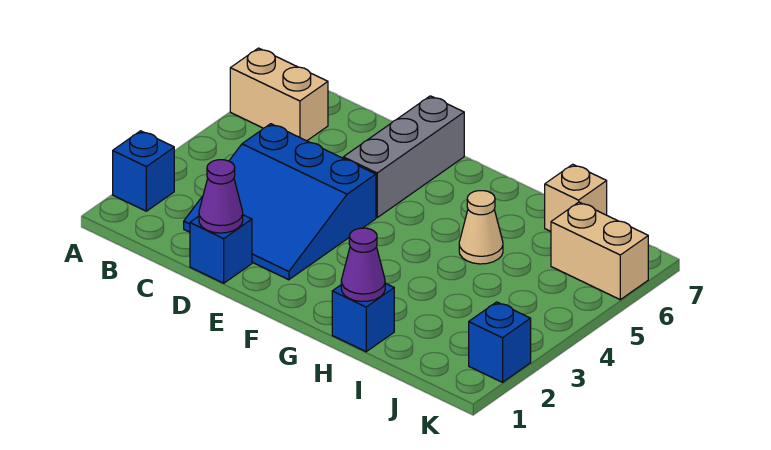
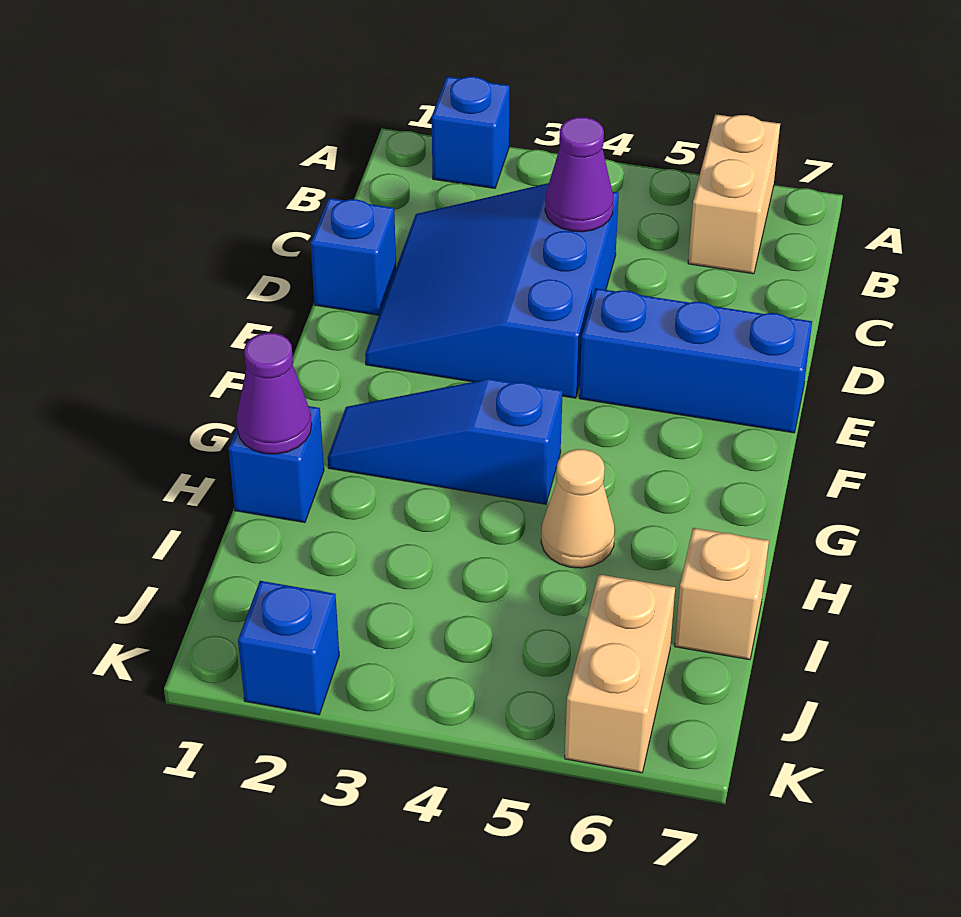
purple cone D1 level 2 -> purple cone C4 level 2
grey brick E5:E7 level 1 -> blue brick E5:E7 level 1
none -> blue slope G2:G4 level 1 top 4

